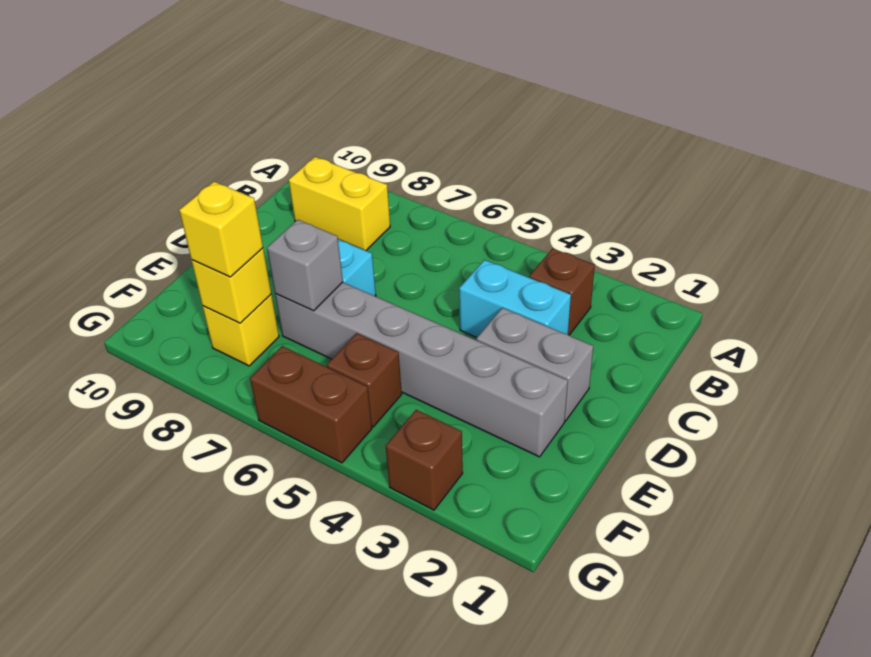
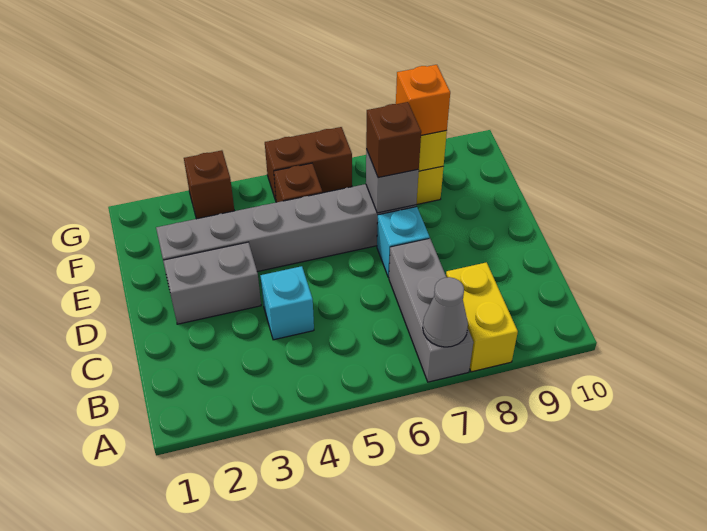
none -> grey brick A7:C7 level 1
none -> grey cone A7 level 2
brown brick B3 level 1 -> brown brick E7 level 3
yellow brick B8:B9 level 1 -> yellow brick A8:B8 level 1
cyan brick C3:C4 level 1 -> cyan brick C4 level 1
yellow brick F8 level 3 -> orange brick F8 level 3

